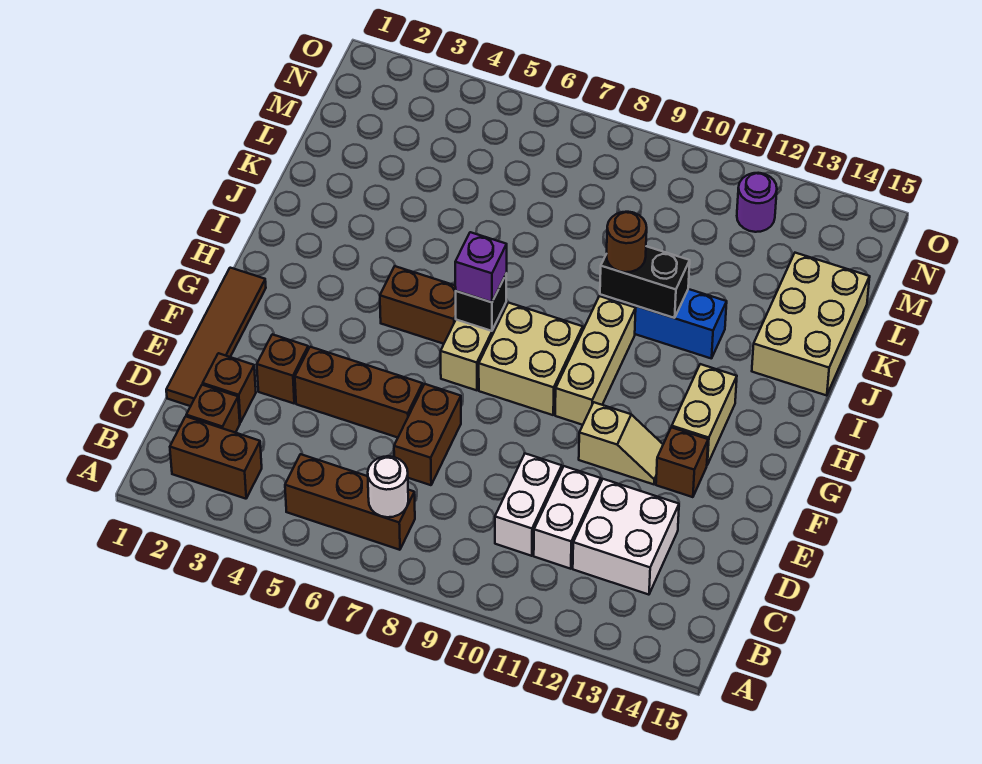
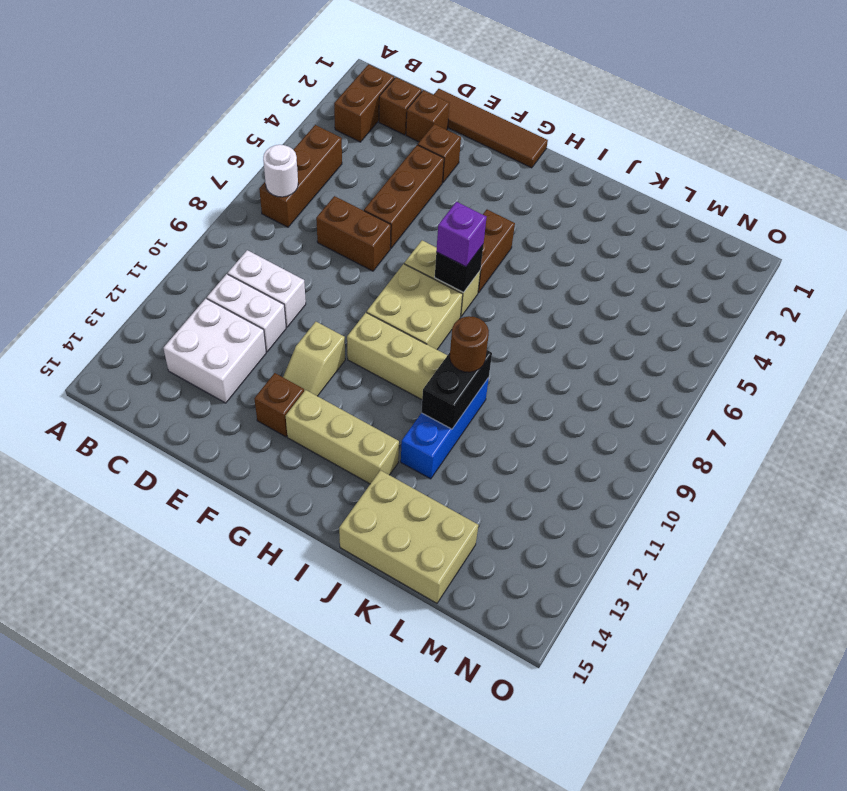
tan brick G13:H13 level 1 -> tan brick G13:I13 level 1
purple round brick N12 level 1 -> none

